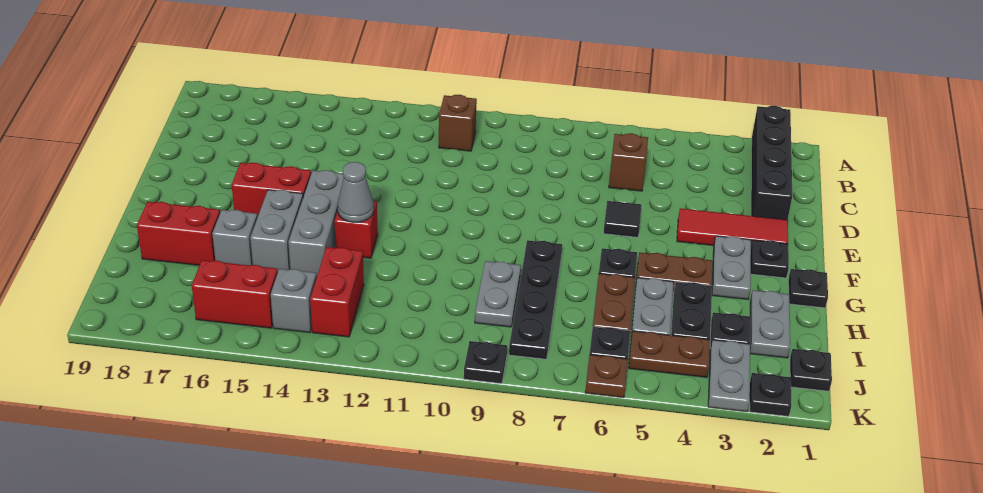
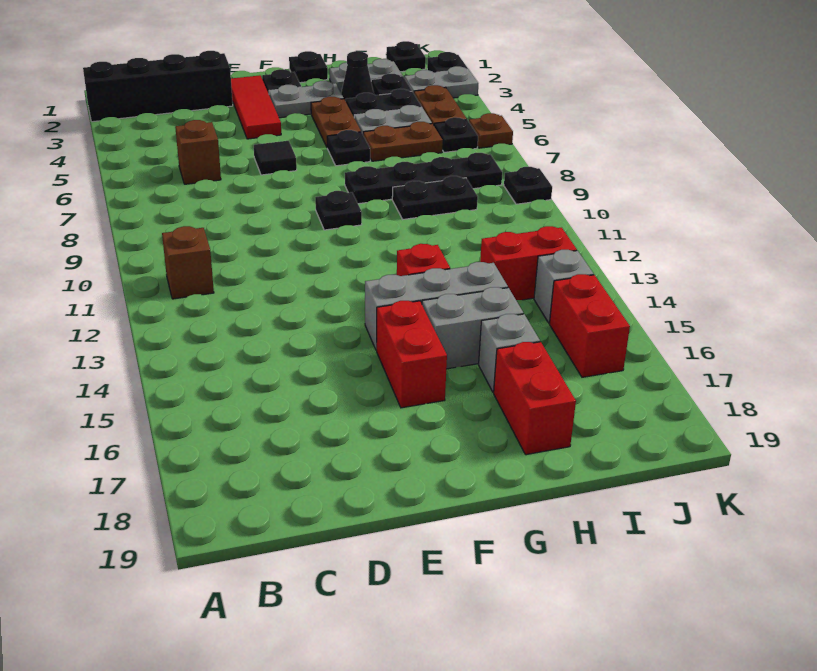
none -> black plate F9 level 1
grey cone G13 level 2 -> none
none -> black cone H3 level 1
grey plate H9:I9 level 1 -> black plate H9:I9 level 1

